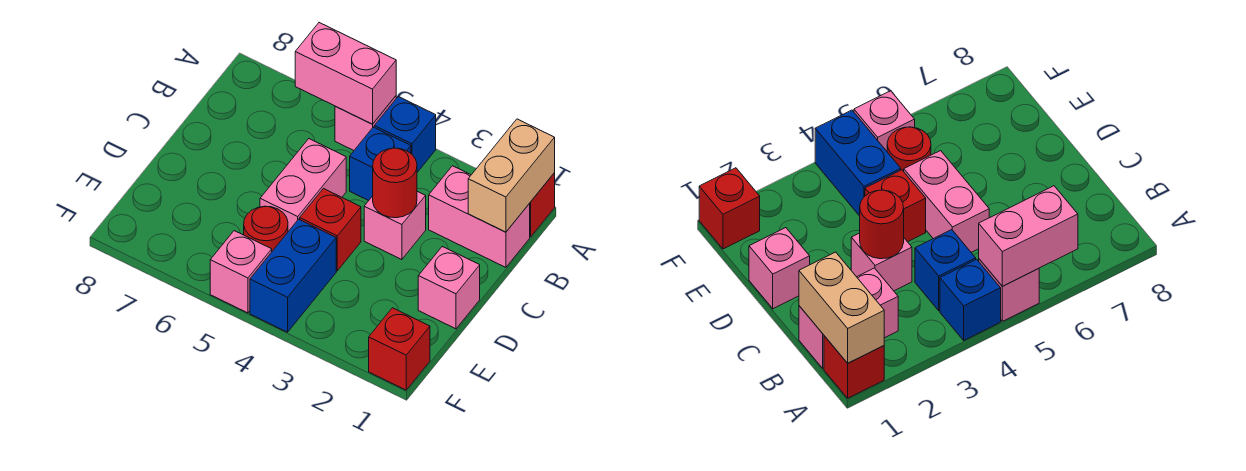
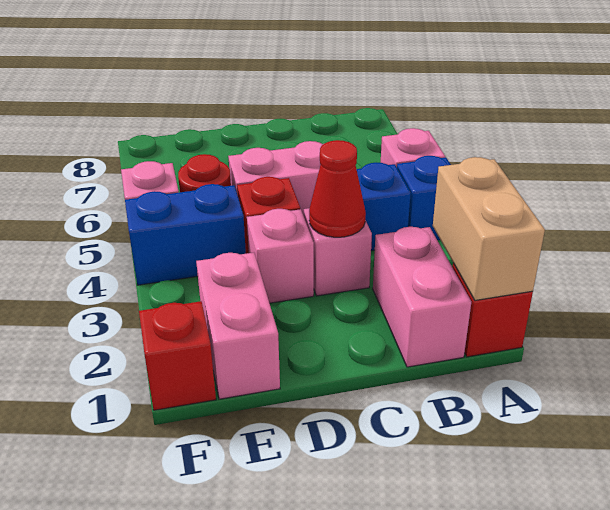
tan brick A1:B1 level 2 -> tan brick A1:A2 level 2
pink brick A5:A6 level 2 -> pink brick E1:E2 level 1
red round brick C3 level 2 -> red cone C3 level 2
pink brick D1 level 1 -> pink brick D3 level 1

